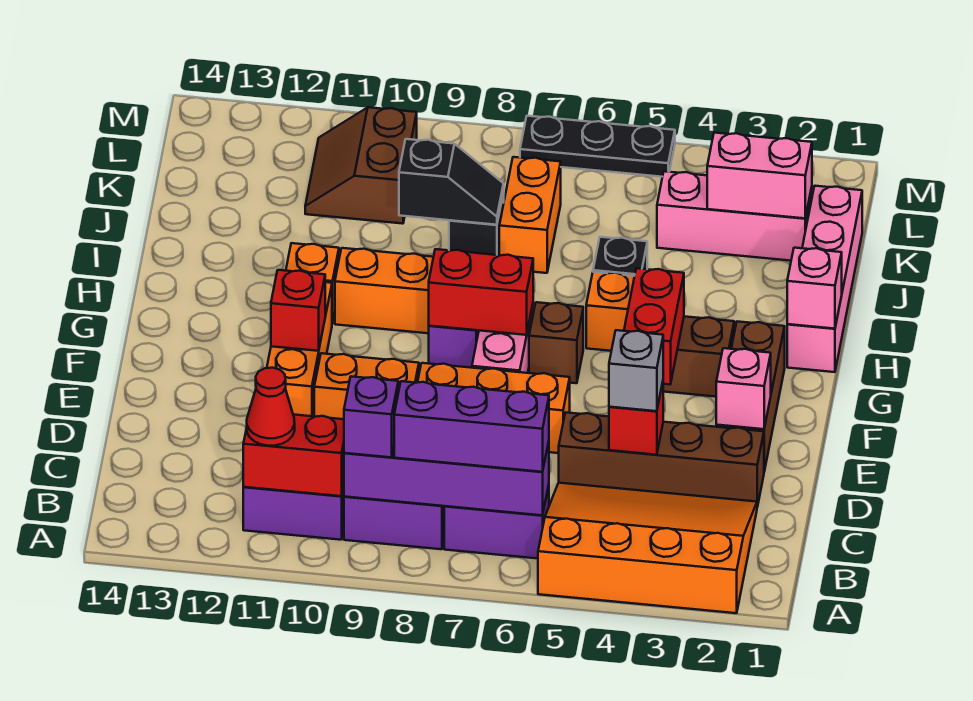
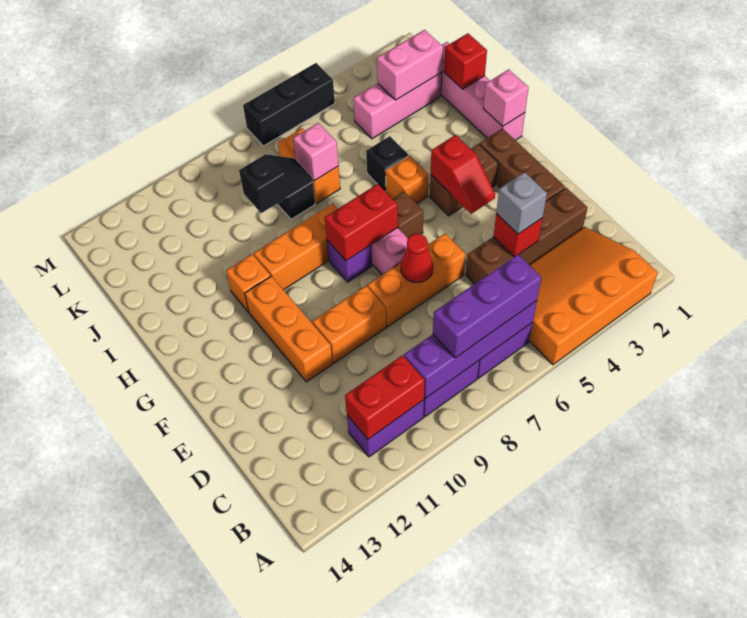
purple brick B9 level 3 -> none
red cone B11 level 3 -> red cone E7 level 2
pink brick E2 level 2 -> pink brick J7 level 2
red brick F4:G4 level 2 -> red slope F4:G4 level 2 top G
red brick F11 level 2 -> red brick J1 level 2
brown slope K10:L11 level 1 top 10 -> none
black plate M5:M7 level 1 -> black brick M5:M7 level 1

